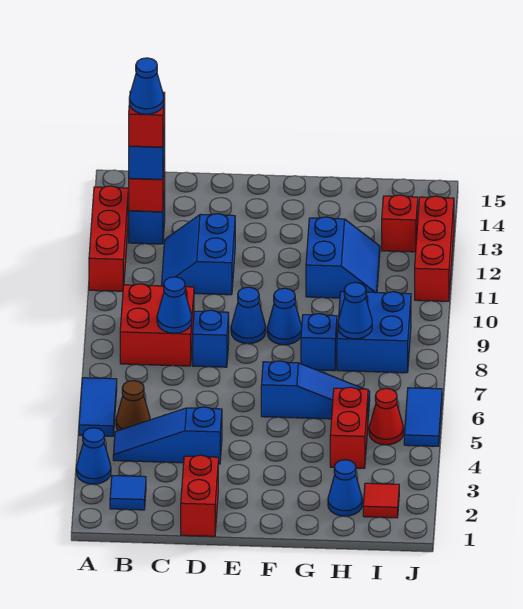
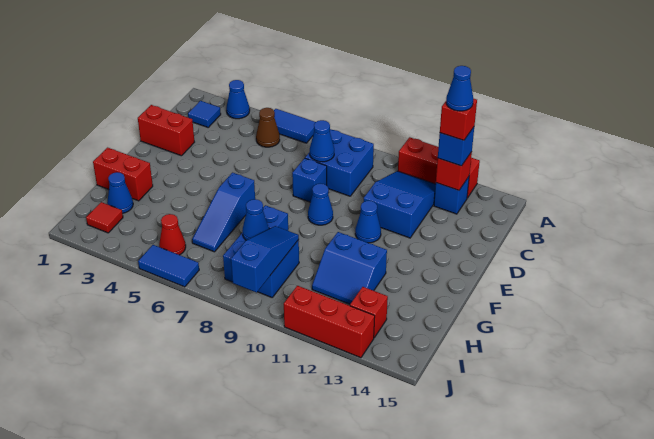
blue slope B4:D4 level 1 top D -> blue slope H9:J9 level 2 top J
red brick B8:C9 level 1 -> blue brick B8:C9 level 1
blue slope C11:D12 level 1 top D -> blue slope B11:D12 level 1 top D
blue cone F9 level 1 -> blue cone E11 level 1
red brick H4:H5 level 1 -> red brick G1:G2 level 1

